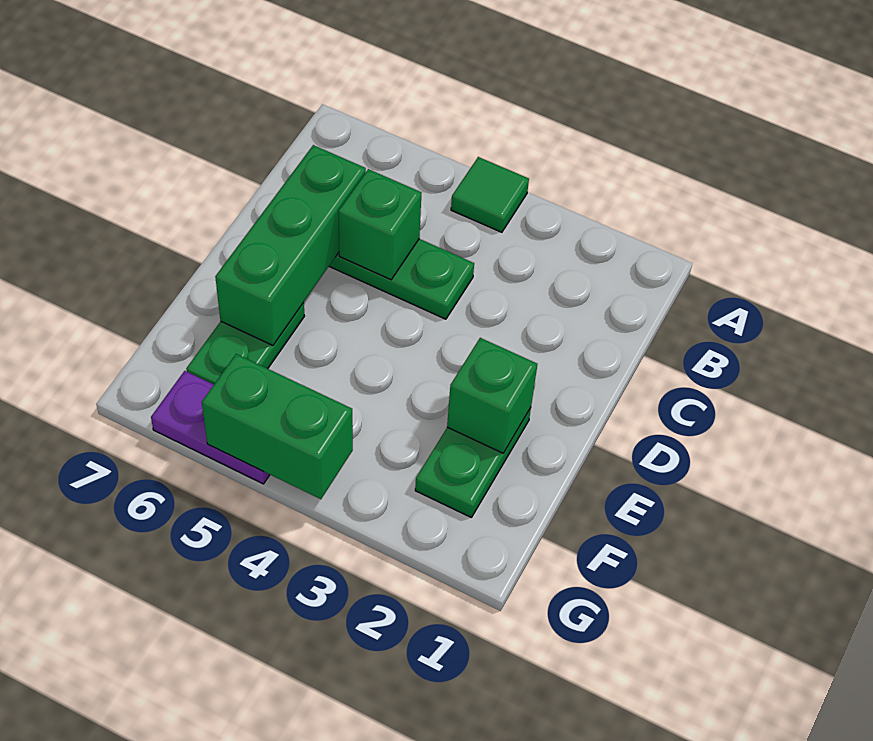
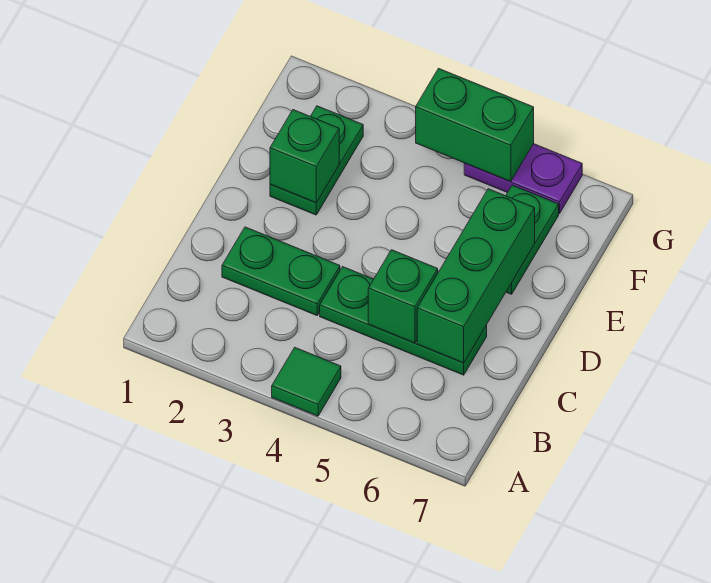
none -> green plate C2:C3 level 1

